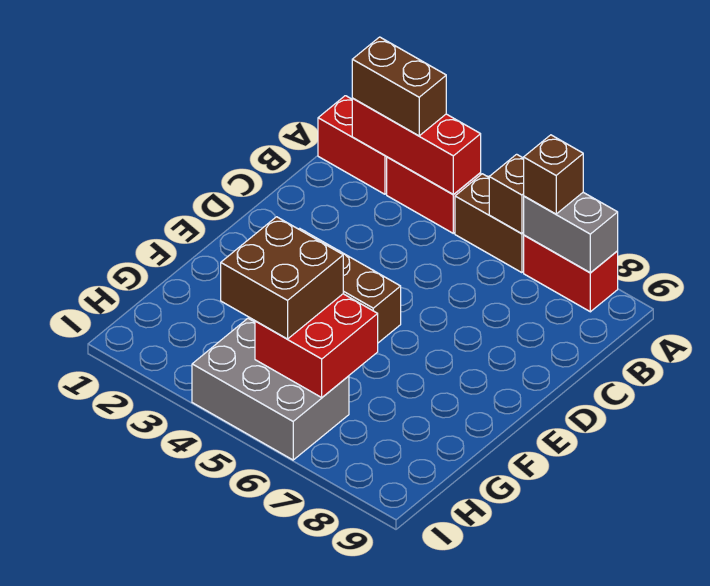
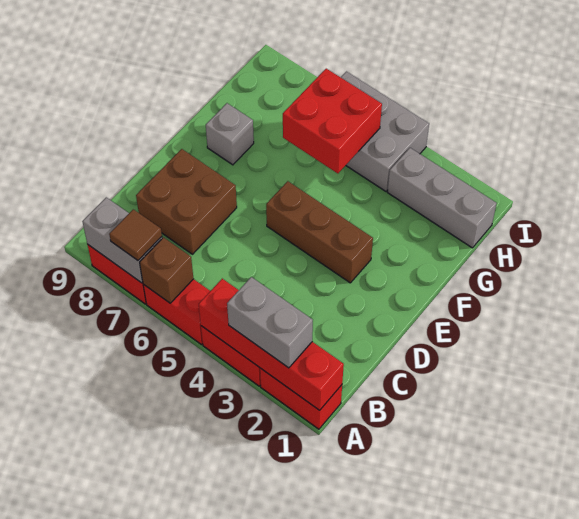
red brick A2:A4 level 2 -> red brick A1:A4 level 2
brown brick A2:A3 level 3 -> grey brick A2:A3 level 3
brown brick A5:A6 level 1 -> red brick A5:A6 level 1
brown brick A7 level 3 -> brown tile A7 level 3
none -> grey brick F8 level 1
brown brick G4:H5 level 3 -> brown brick C7:D8 level 1
none -> grey brick H1:H3 level 1

